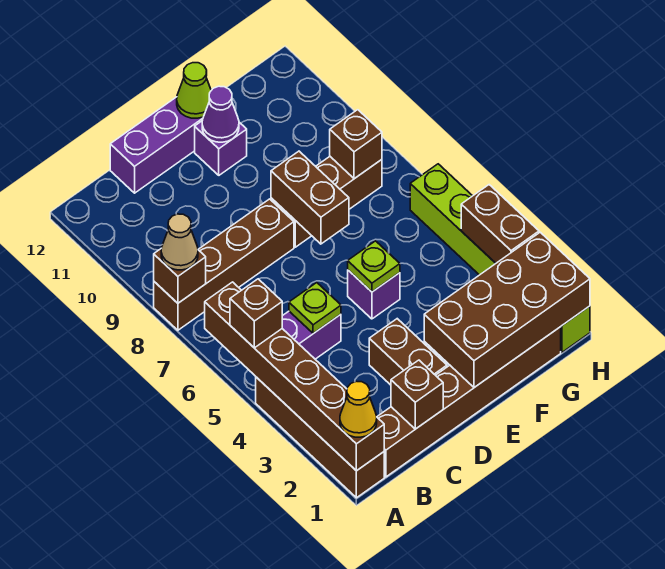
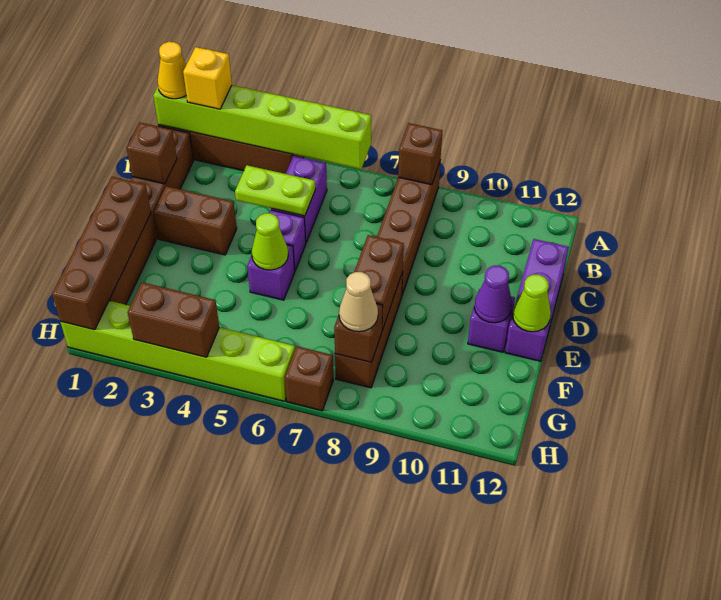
brown brick A1:A6 level 2 -> lime brick A1:A6 level 2
none -> yellow brick A2 level 3
brown brick A5 level 3 -> brown brick H7 level 1
tan cone A8 level 3 -> tan cone G8 level 3
lime plate C5 level 2 -> lime plate C4:C5 level 2
none -> purple brick D5 level 1
brown brick E1:H2 level 2 -> brown brick E1:H1 level 2
lime plate E5 level 2 -> lime cone E5 level 2
brown brick E7:E8 level 2 -> brown brick E8:F8 level 2

